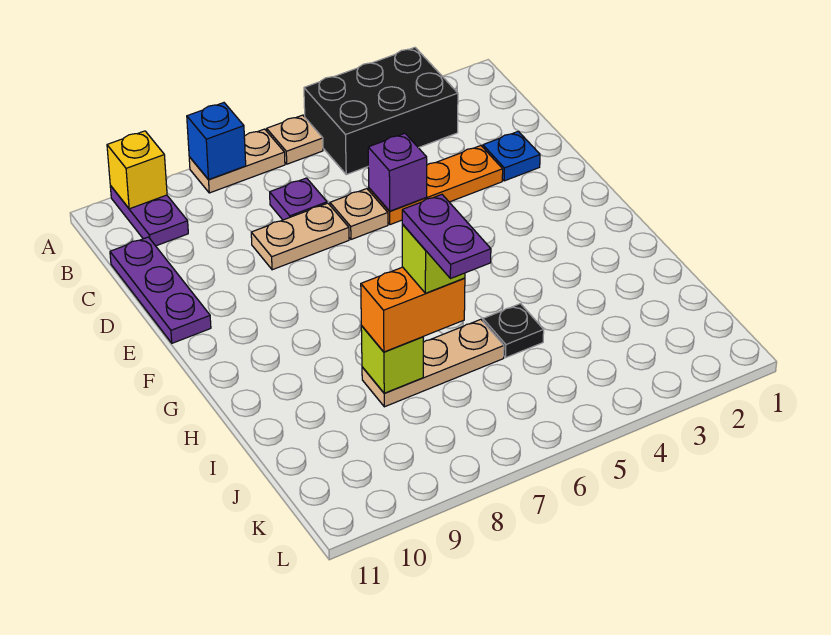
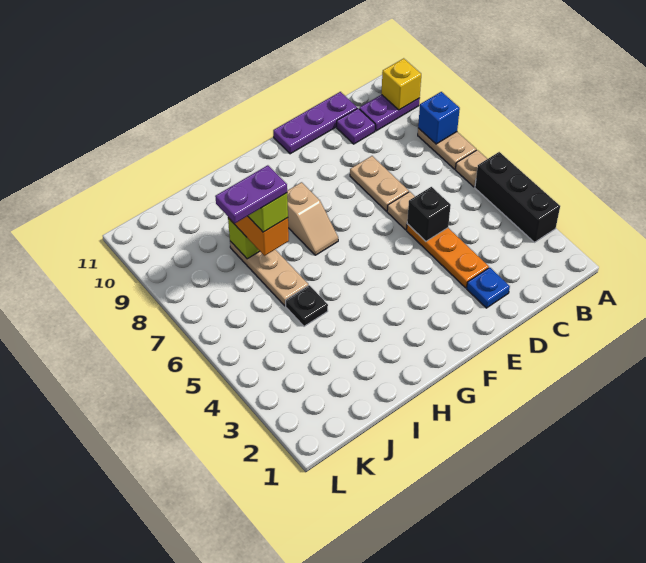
black brick A3:B5 level 1 -> black brick A3:A5 level 1
purple plate C7 level 1 -> purple plate C10 level 1
purple brick D5 level 2 -> black brick D5 level 2
none -> tan slope G7:G8 level 1 top 8

